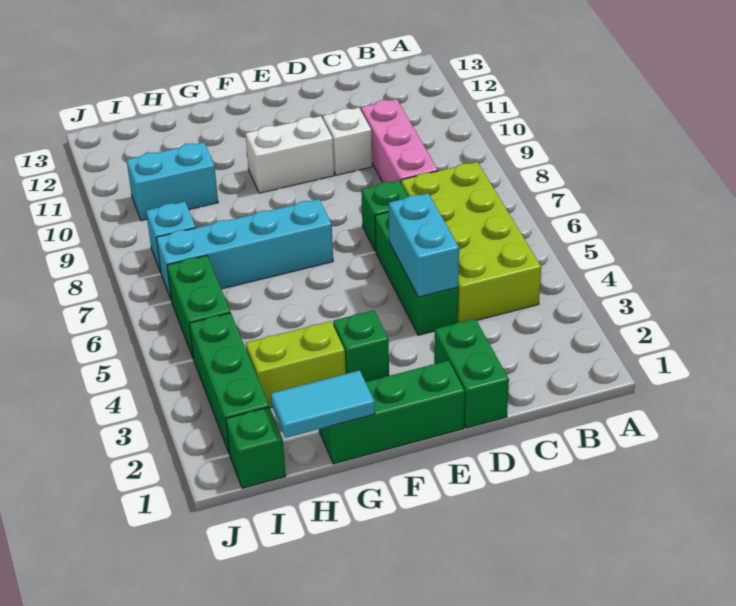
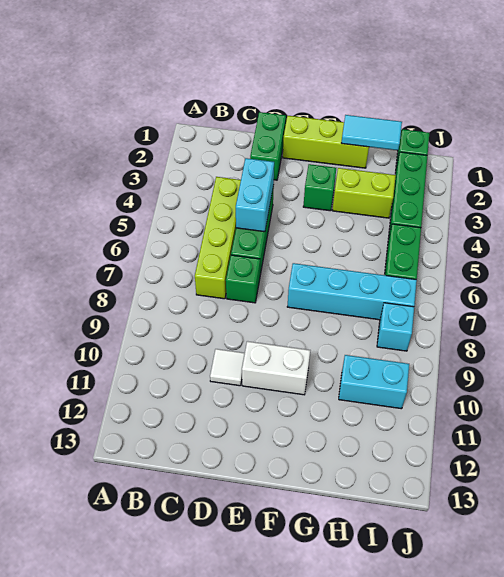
lime brick B4:C7 level 1 -> lime brick C4:C7 level 1
pink brick C8:C10 level 1 -> none
white brick D10 level 1 -> white tile D10 level 1
green brick E1:G1 level 1 -> lime brick E1:G1 level 1

